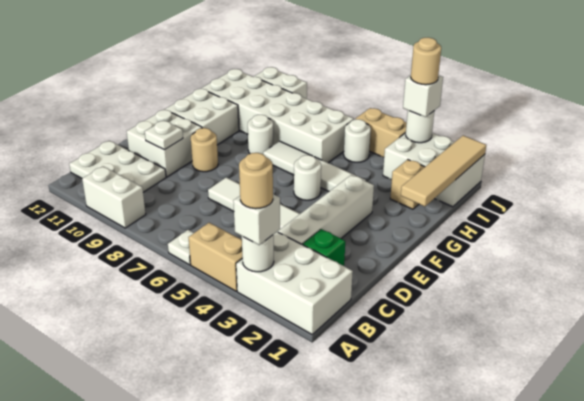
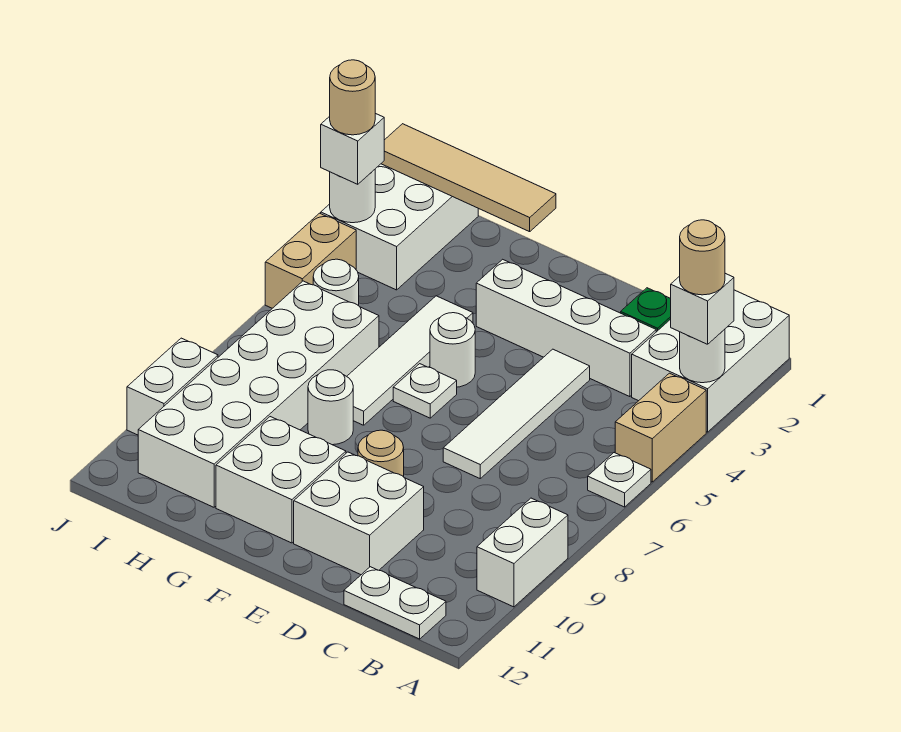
white plate B10:C12 level 1 -> white plate B12:C12 level 1
white plate D10 level 2 -> white plate F6 level 1
tan brick H2 level 1 -> none

